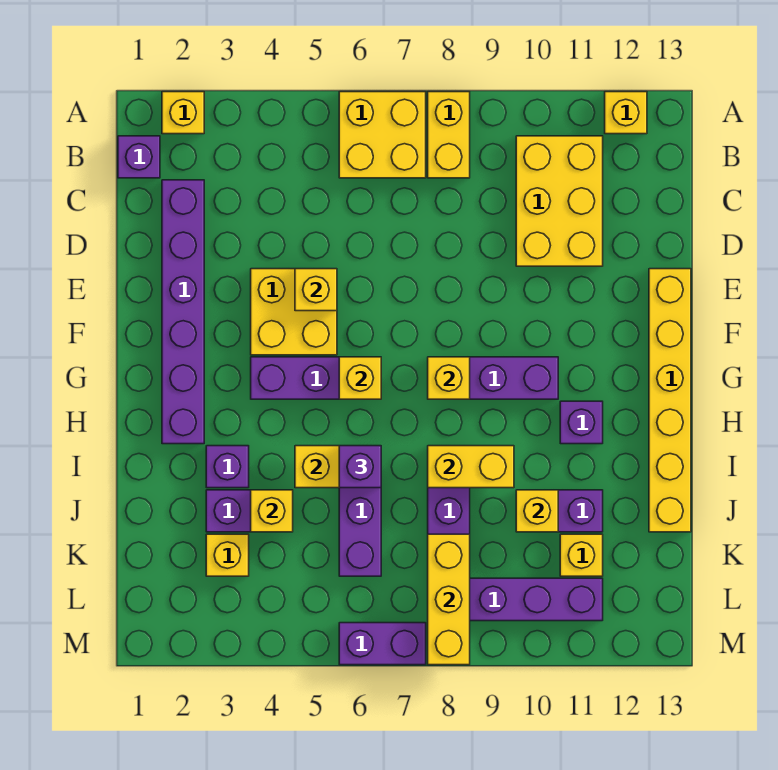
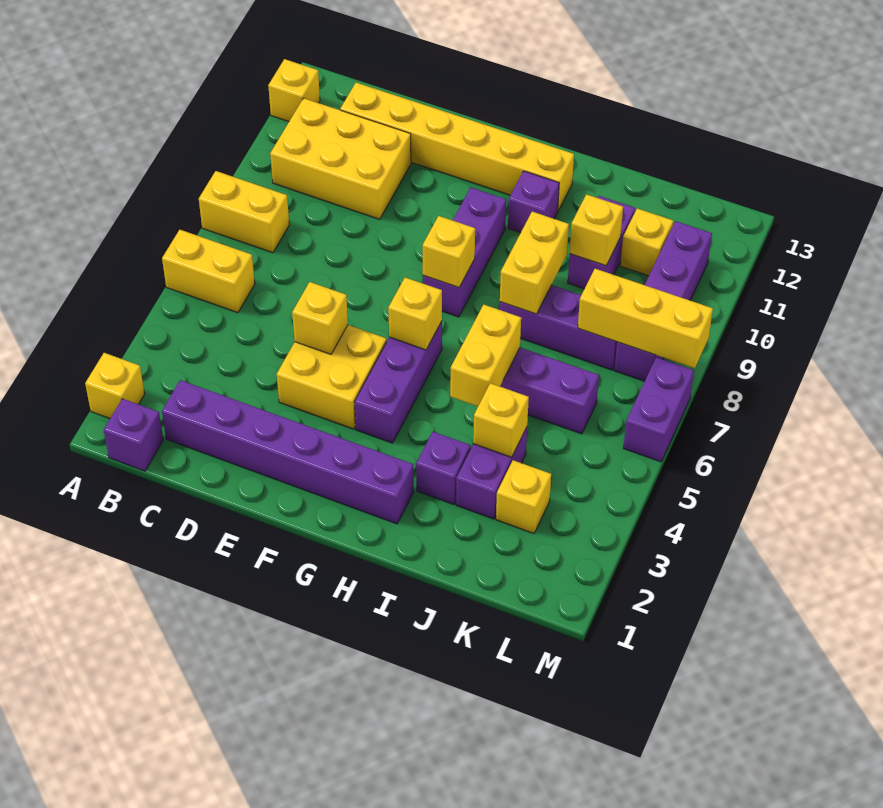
yellow brick A6:B7 level 1 -> yellow brick A6:B6 level 1
yellow brick E13:J13 level 1 -> yellow brick C12:H12 level 1
purple brick I6 level 3 -> none

